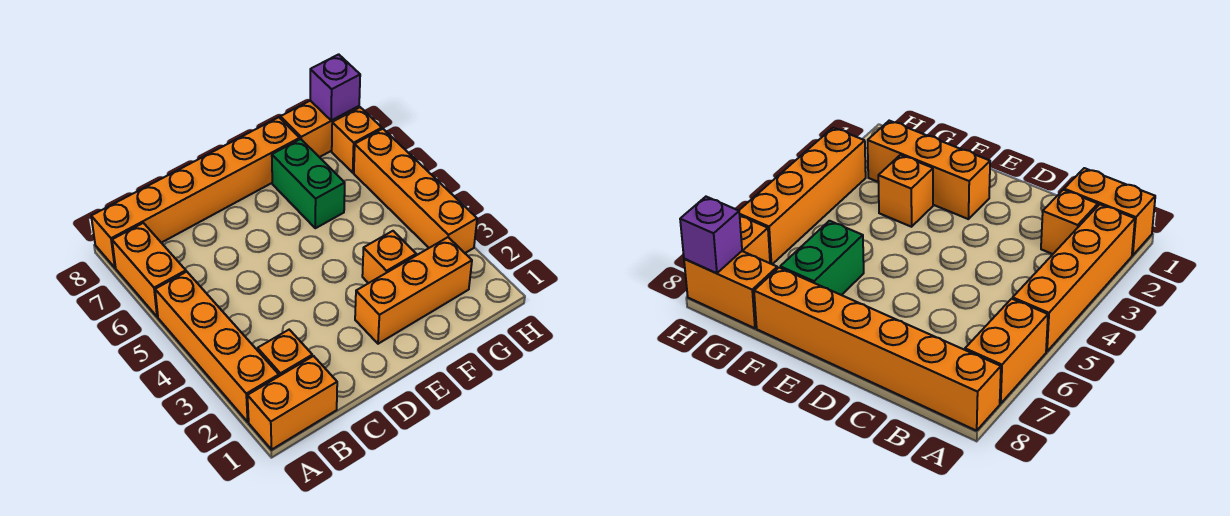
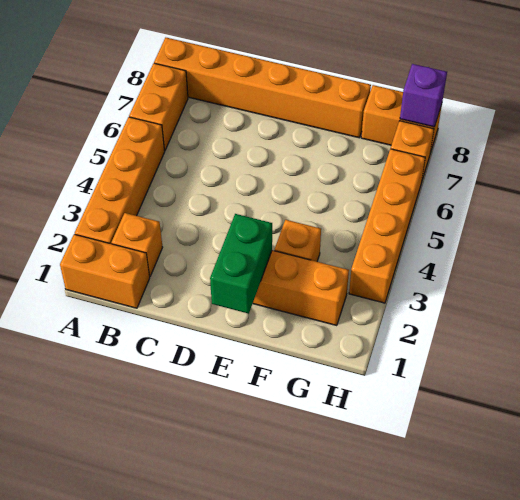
green brick F6:F7 level 1 -> green brick E1:E2 level 2

